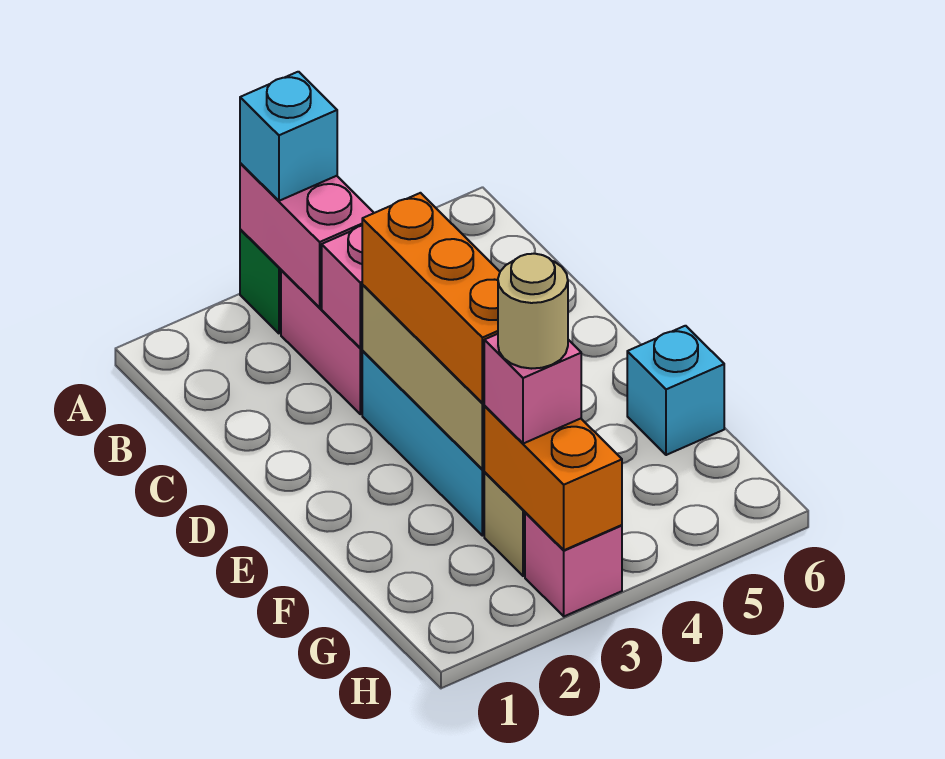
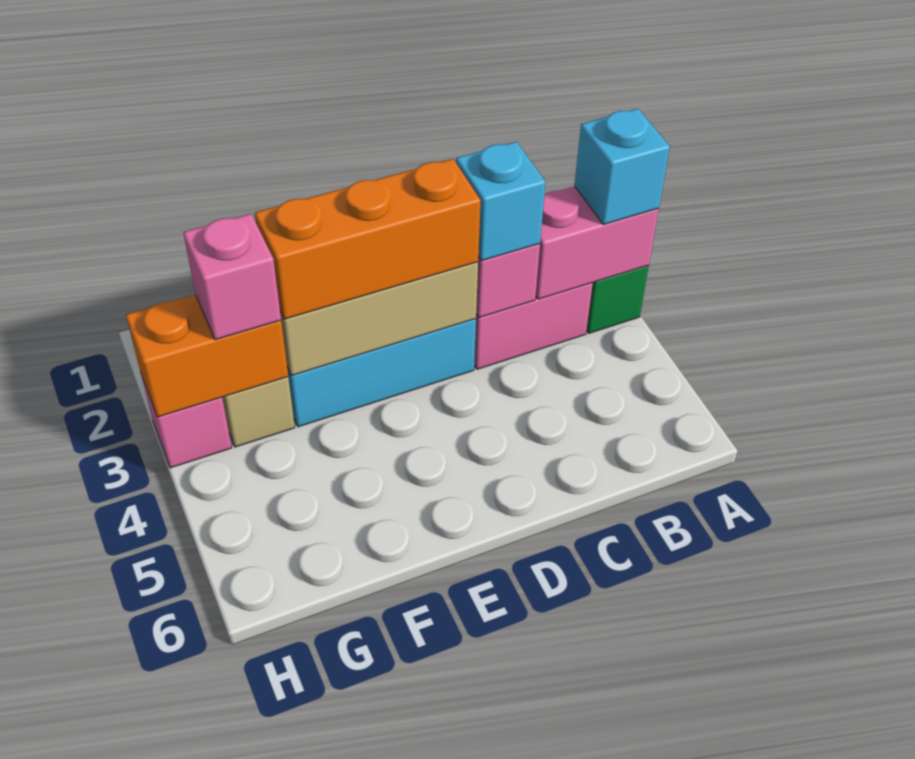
cyan brick F6 level 1 -> cyan brick C3 level 3
tan round brick G3 level 4 -> none

